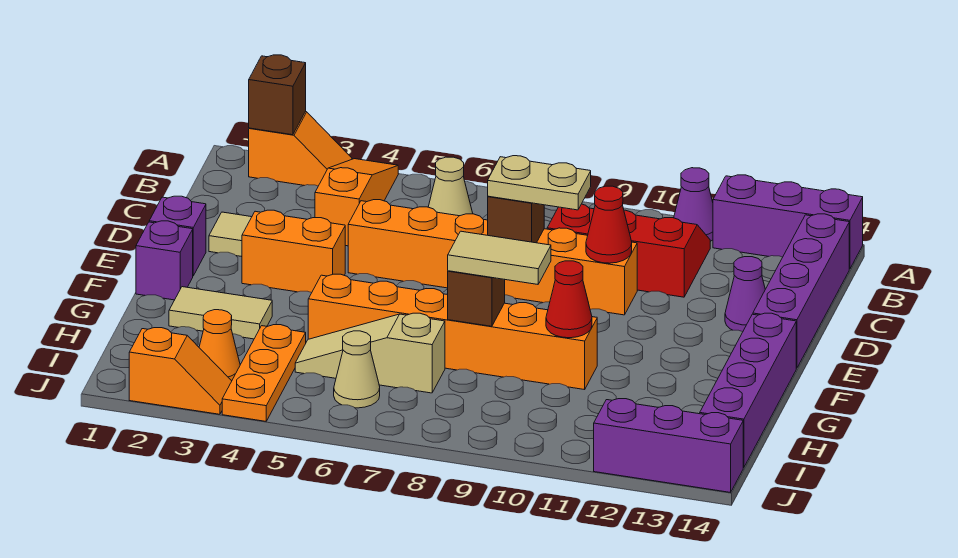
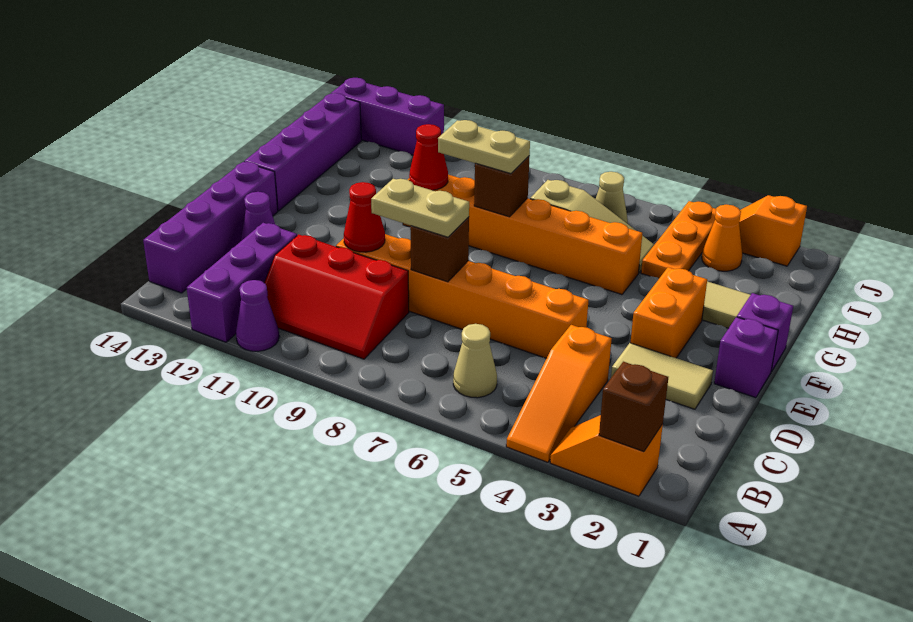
purple brick A12:A14 level 1 -> purple brick A12:C12 level 1
orange brick E3:E4 level 1 -> orange brick E3:F3 level 1
tan tile G8:G9 level 3 -> tan plate G8:G9 level 3

